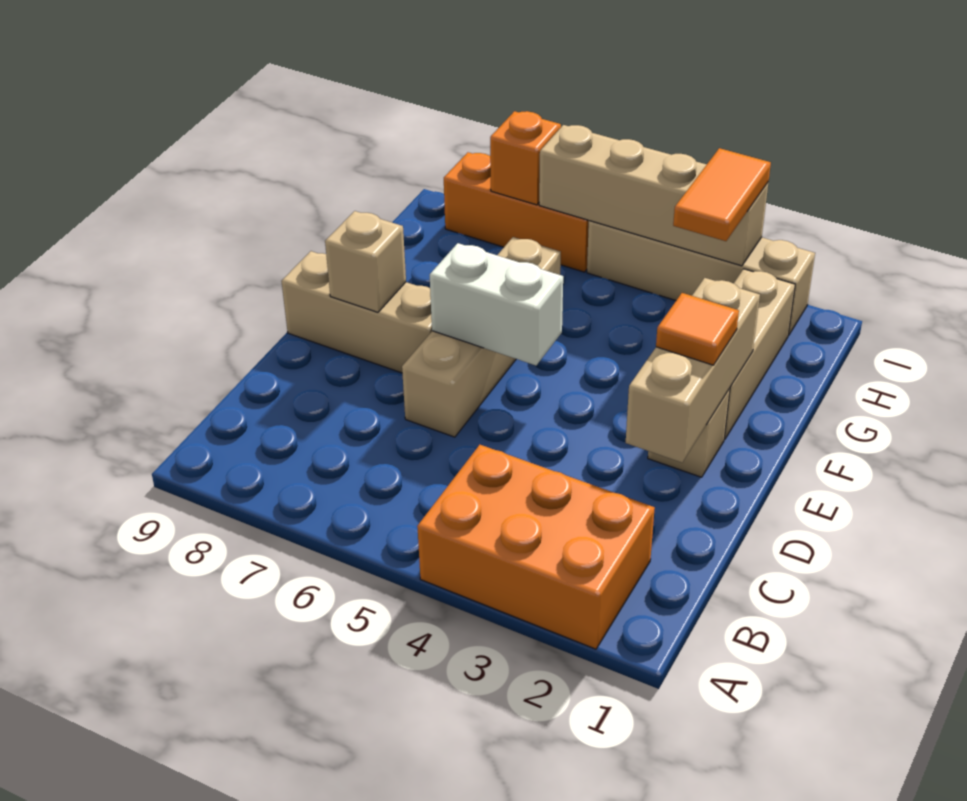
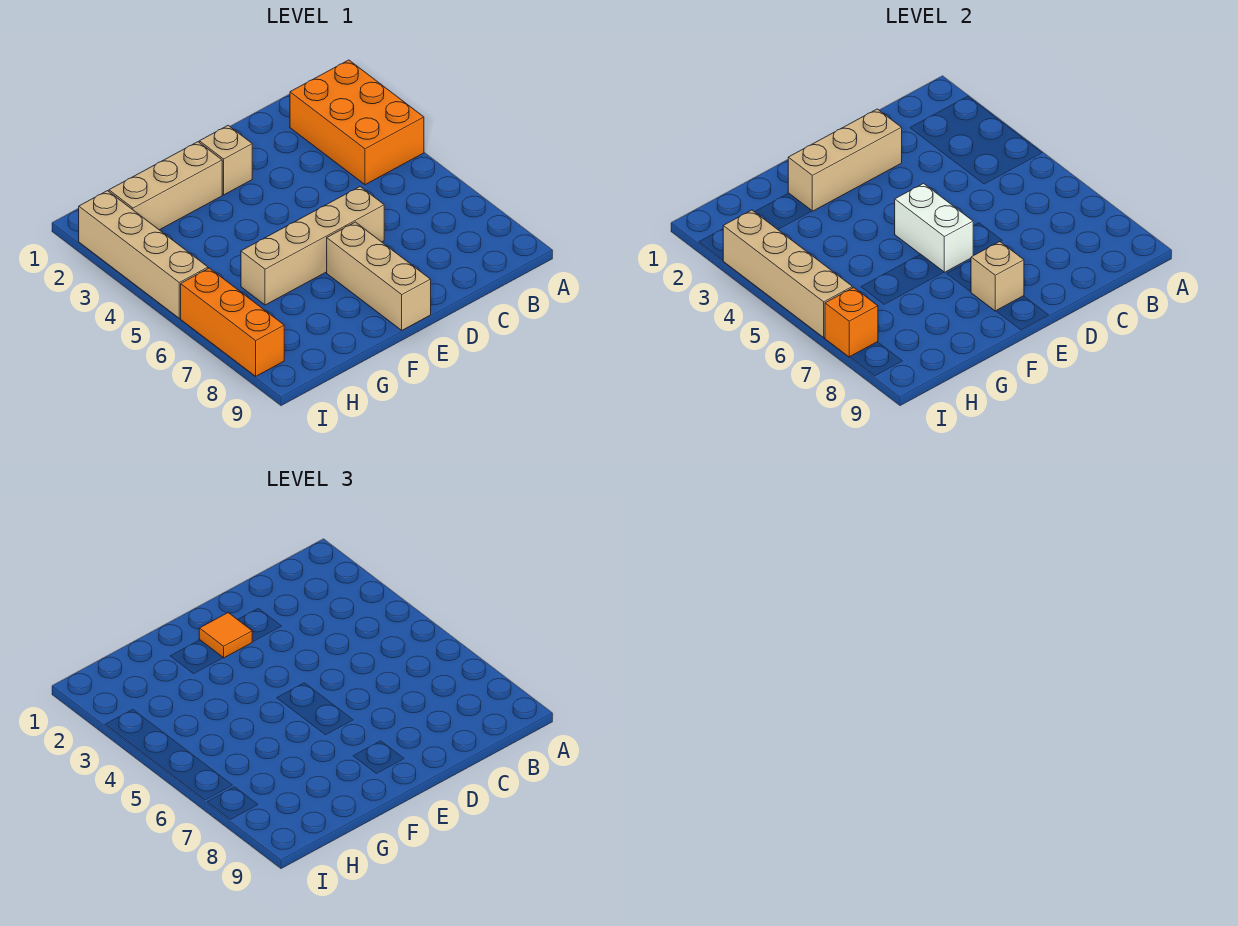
orange tile H3:I3 level 3 -> none

